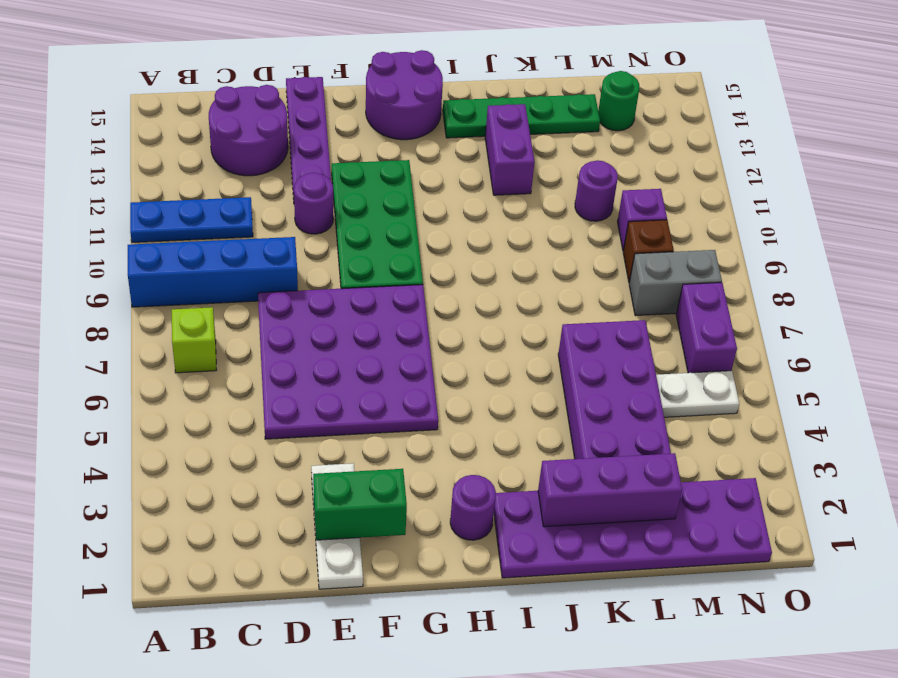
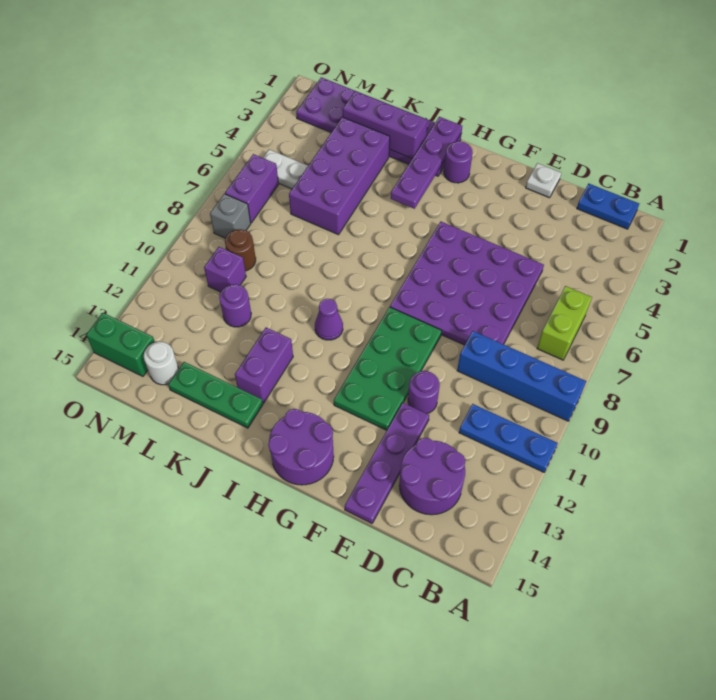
none -> blue plate B1:C1 level 1
lime brick B7 level 1 -> lime brick B6:B7 level 1
white plate E1:E3 level 1 -> white plate E1 level 1
green brick E2:F2 level 2 -> green brick N14:O14 level 1
none -> purple plate I1:I4 level 2
none -> purple cone I10 level 1
green plate I14:L14 level 1 -> green plate J14:L14 level 1
grey brick M8:N8 level 1 -> grey brick N8 level 1
brown brick M9 level 1 -> brown round brick M9 level 1
green round brick M14 level 1 -> white round brick M14 level 1

